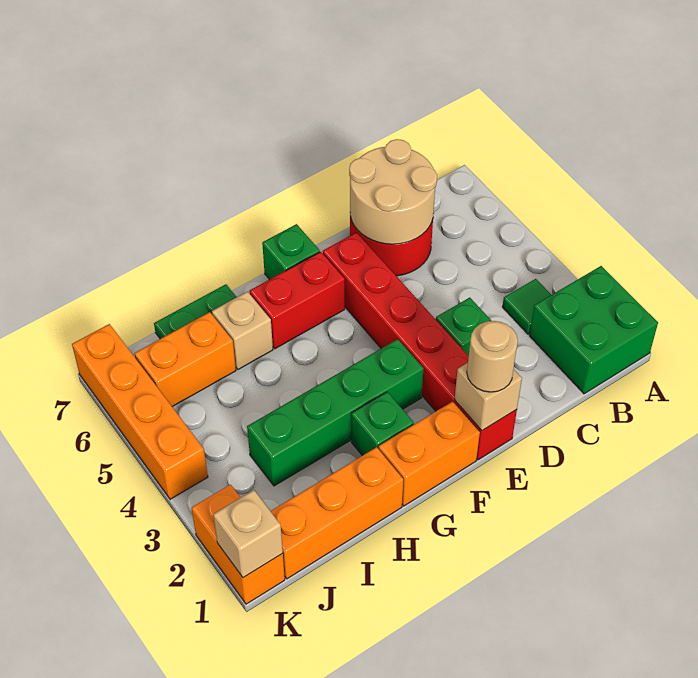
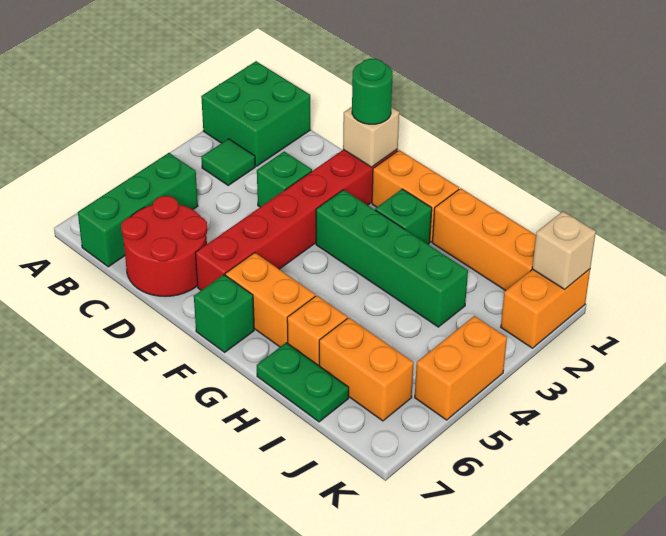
none -> green brick B5:B7 level 1
tan round brick C6:D7 level 2 -> none
tan round brick E1 level 3 -> green round brick E1 level 3
red brick F6:G6 level 1 -> orange brick F6:G6 level 1
tan brick H6 level 1 -> orange brick H6 level 1
orange brick K4:K7 level 1 -> orange brick K4:K5 level 1

